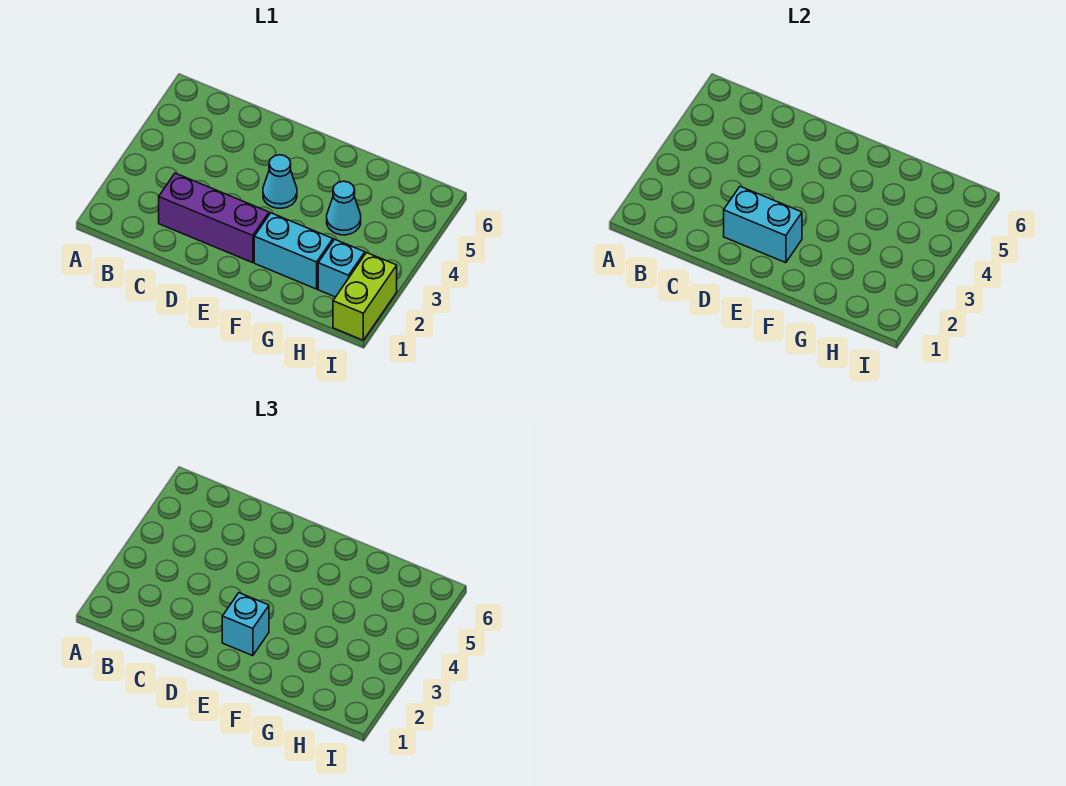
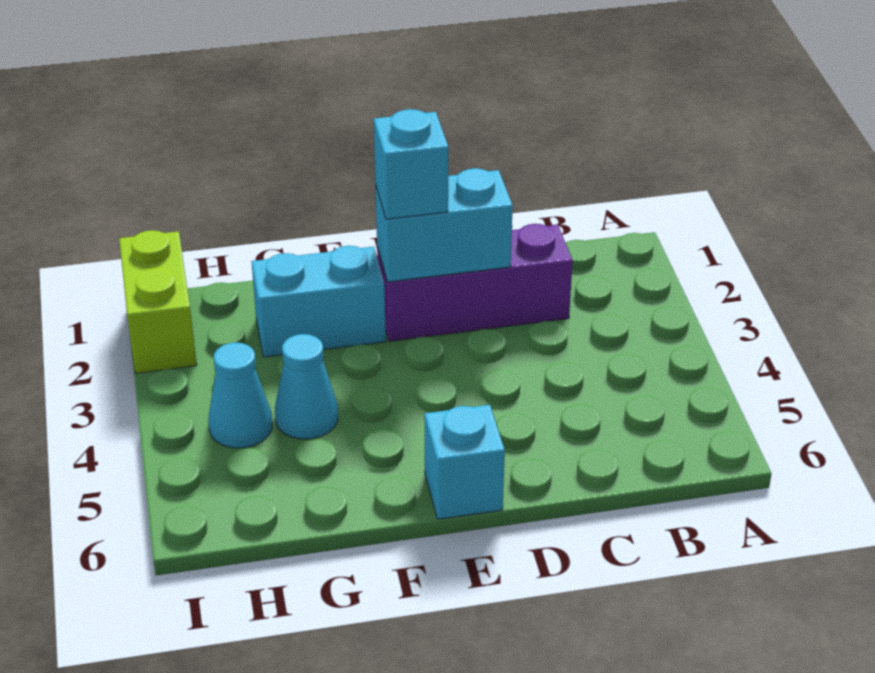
cyan cone E4 level 1 -> cyan cone H4 level 1
cyan brick H2 level 1 -> cyan brick E6 level 1

